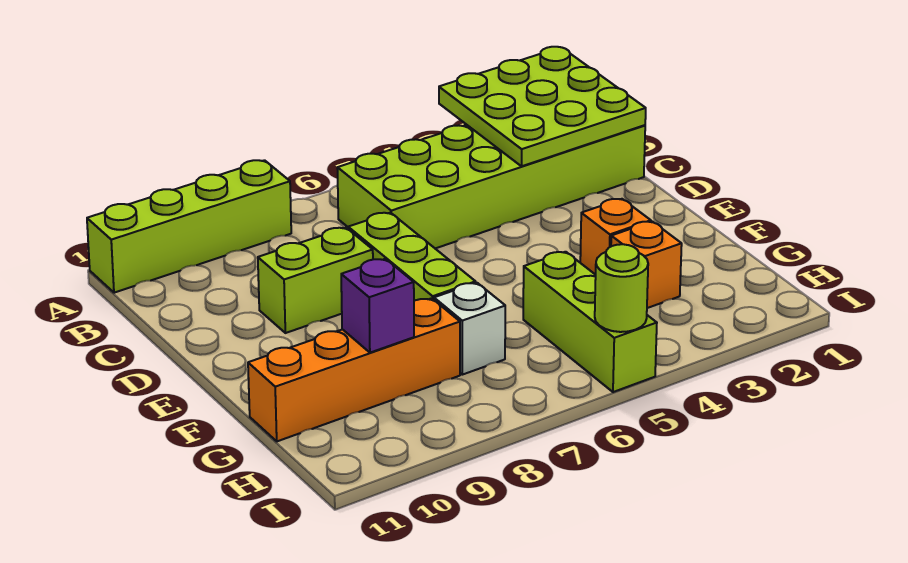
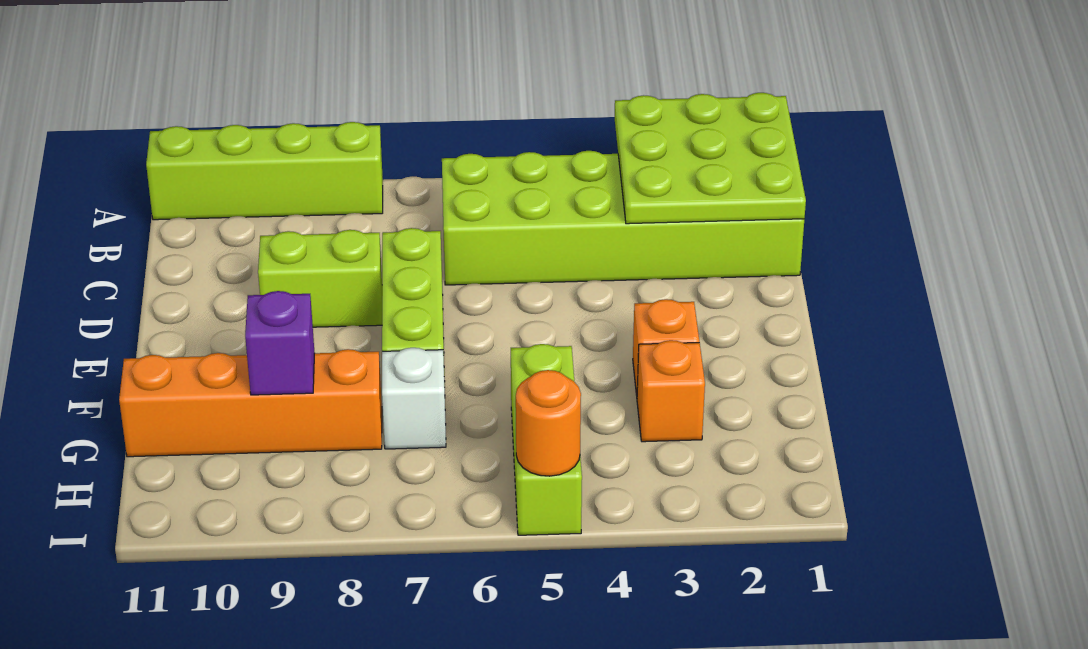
lime round brick I5 level 2 -> orange round brick I5 level 2

